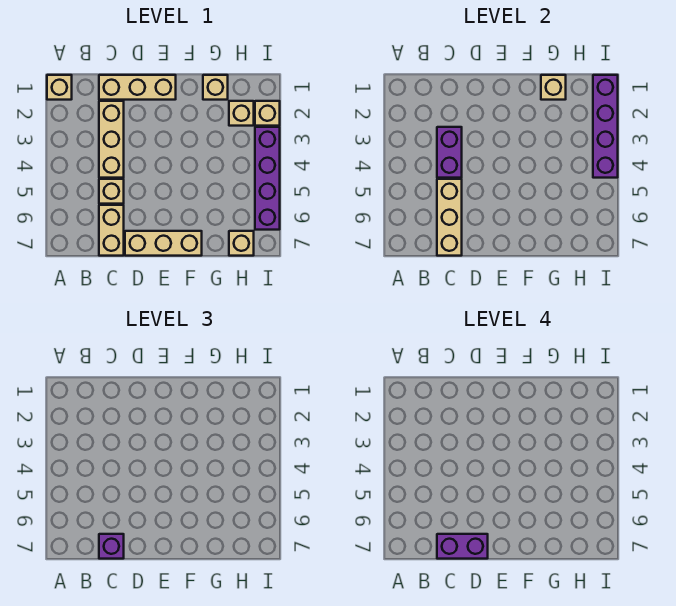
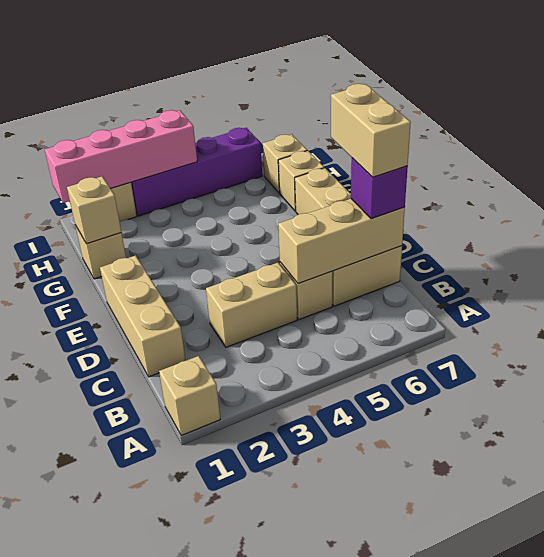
tan brick C2:C4 level 1 -> tan brick C3:C4 level 1
purple brick C3:C4 level 2 -> none
purple brick C7:D7 level 4 -> tan brick C7:D7 level 4
tan brick H2 level 1 -> tan brick G7 level 1
purple brick I1:I4 level 2 -> pink brick I1:I4 level 2

